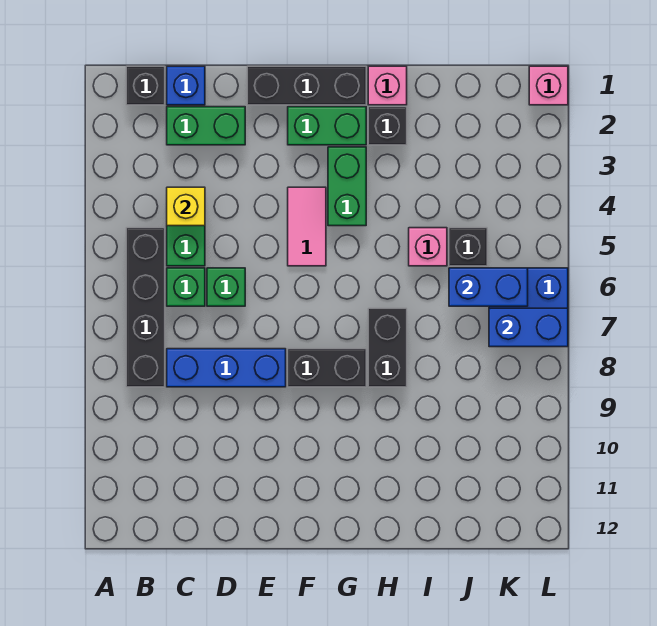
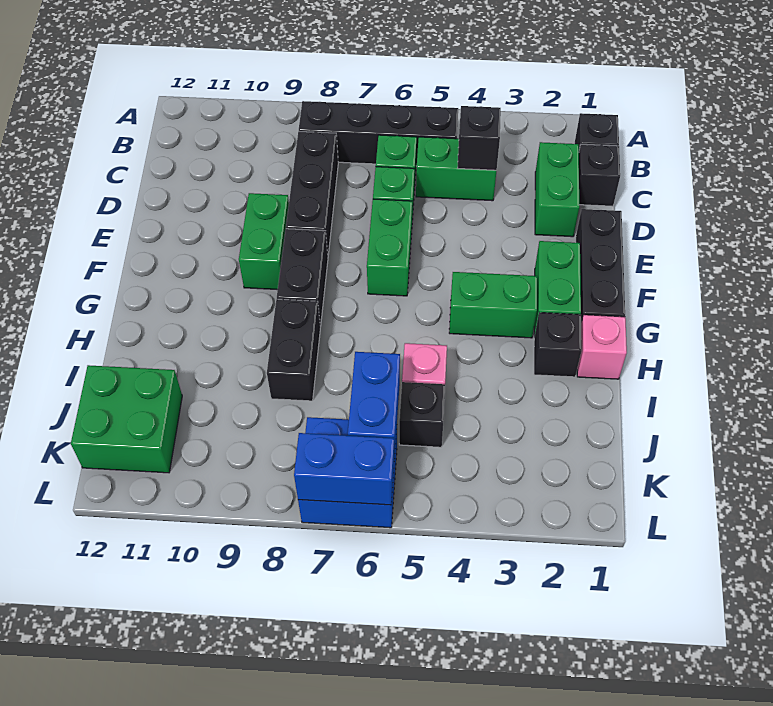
blue brick C1 level 1 -> black brick C1 level 1
yellow brick C4 level 2 -> black brick C4 level 2
blue brick C8:E8 level 1 -> black brick C8:E8 level 1
none -> green brick E6:F6 level 1
none -> green brick E9:F9 level 1
pink tile F4:F5 level 1 -> none
black brick H7:H8 level 1 -> black brick H8:I8 level 1
none -> green brick J11:K12 level 1
blue brick K7:L7 level 2 -> blue brick L6:L7 level 2
pink brick L1 level 1 -> none

